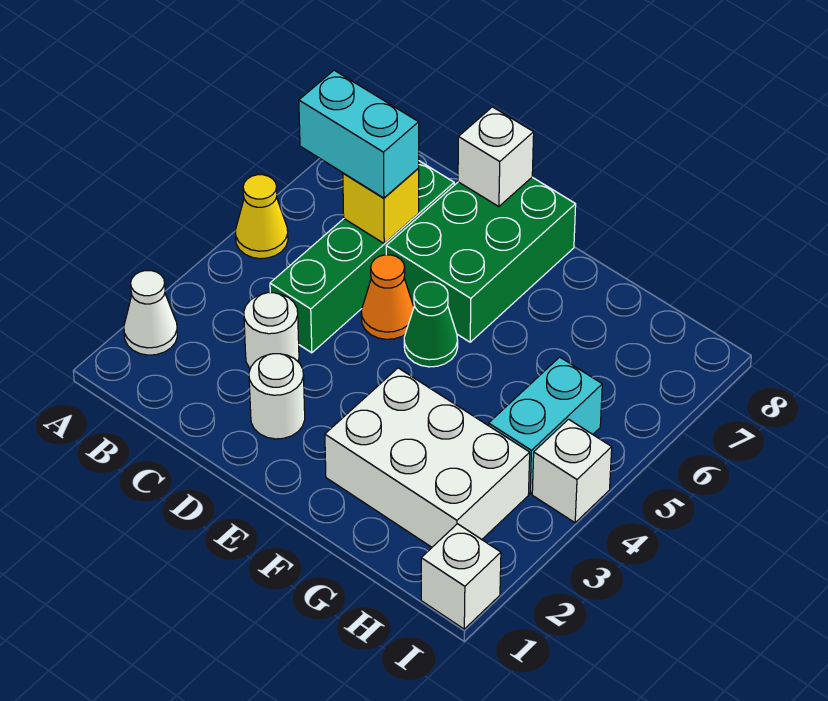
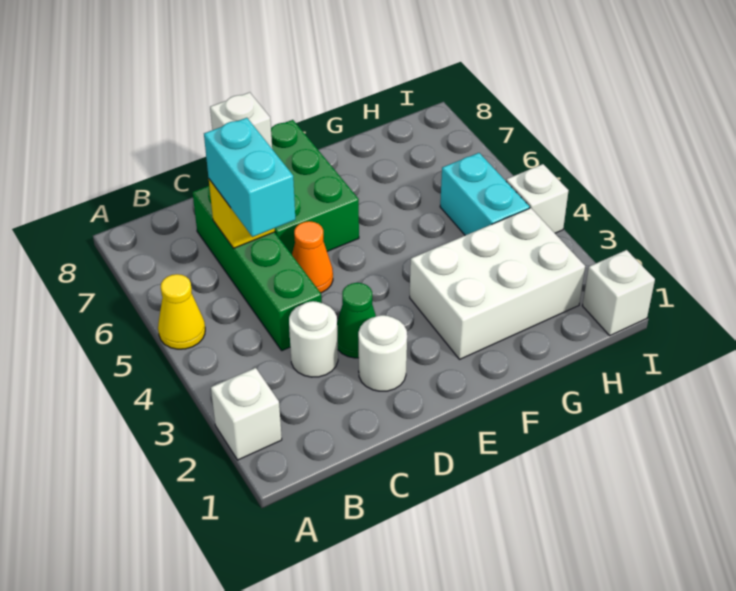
white cone A2 level 1 -> white brick A2 level 1
cyan brick B6:C6 level 3 -> cyan brick C5:C6 level 3
green cone E5 level 1 -> green cone D3 level 1

